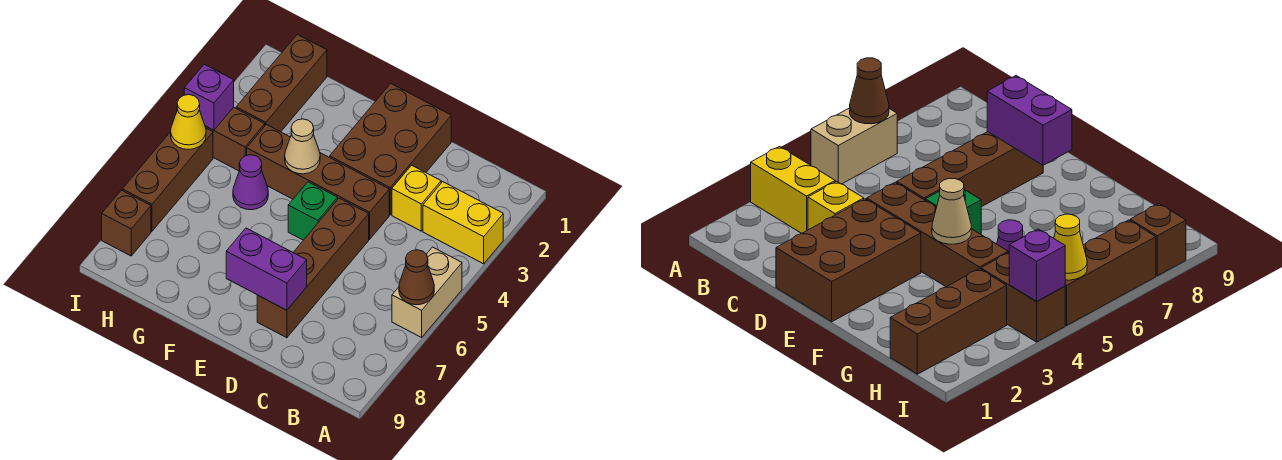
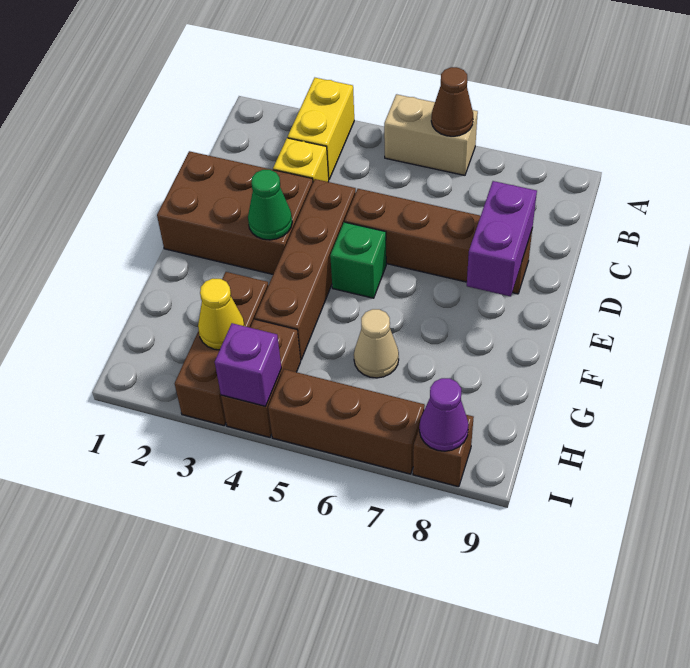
none -> green cone E3 level 2
tan cone F4 level 2 -> tan cone G6 level 1
purple cone G5 level 1 -> purple cone I8 level 2
brown brick H1:H3 level 1 -> brown brick G3:I3 level 1
yellow cone I5 level 2 -> yellow cone H3 level 2

